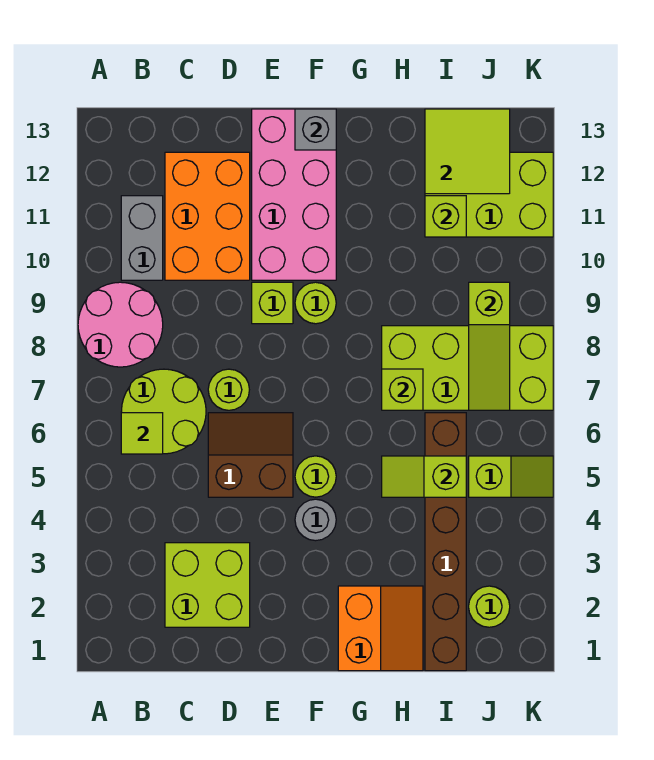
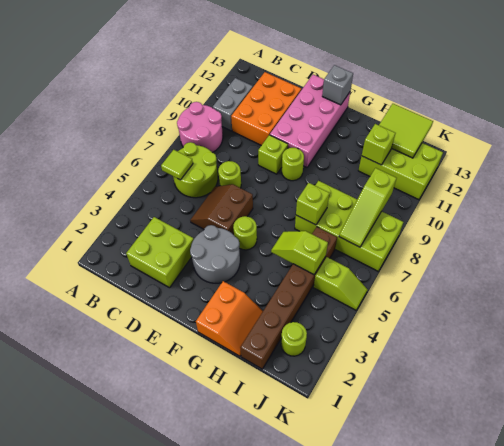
brown slope D5:E6 level 1 top 5 -> brown slope D5:E6 level 1 top E
grey round brick F4 level 1 -> grey round brick E3:F4 level 1

